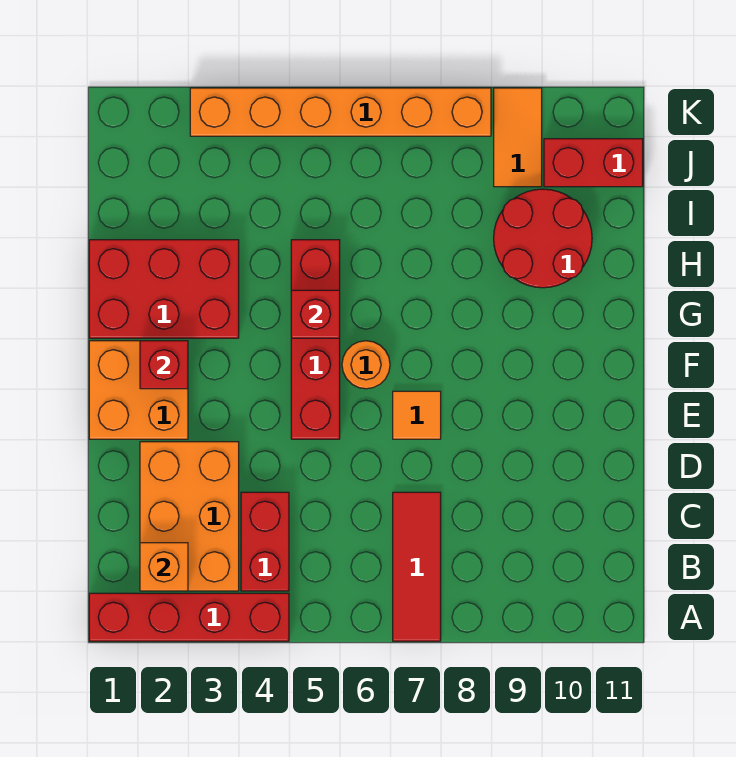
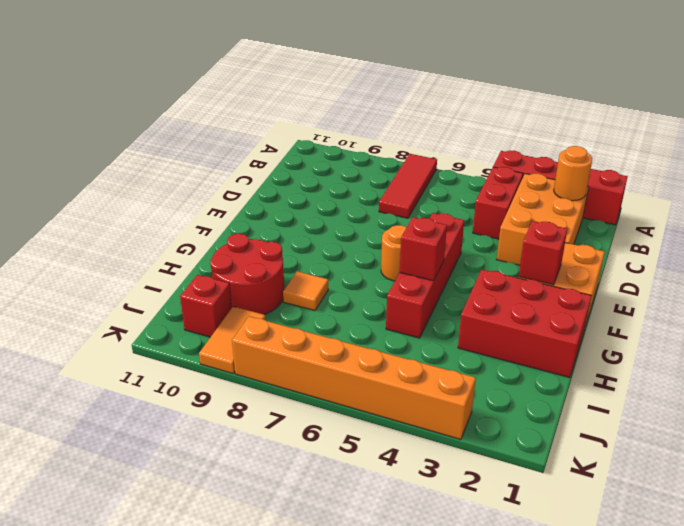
orange brick B2 level 2 -> orange round brick B2 level 2
orange tile E7 level 1 -> orange tile H8 level 1
red brick J10:J11 level 1 -> red brick J10 level 1

